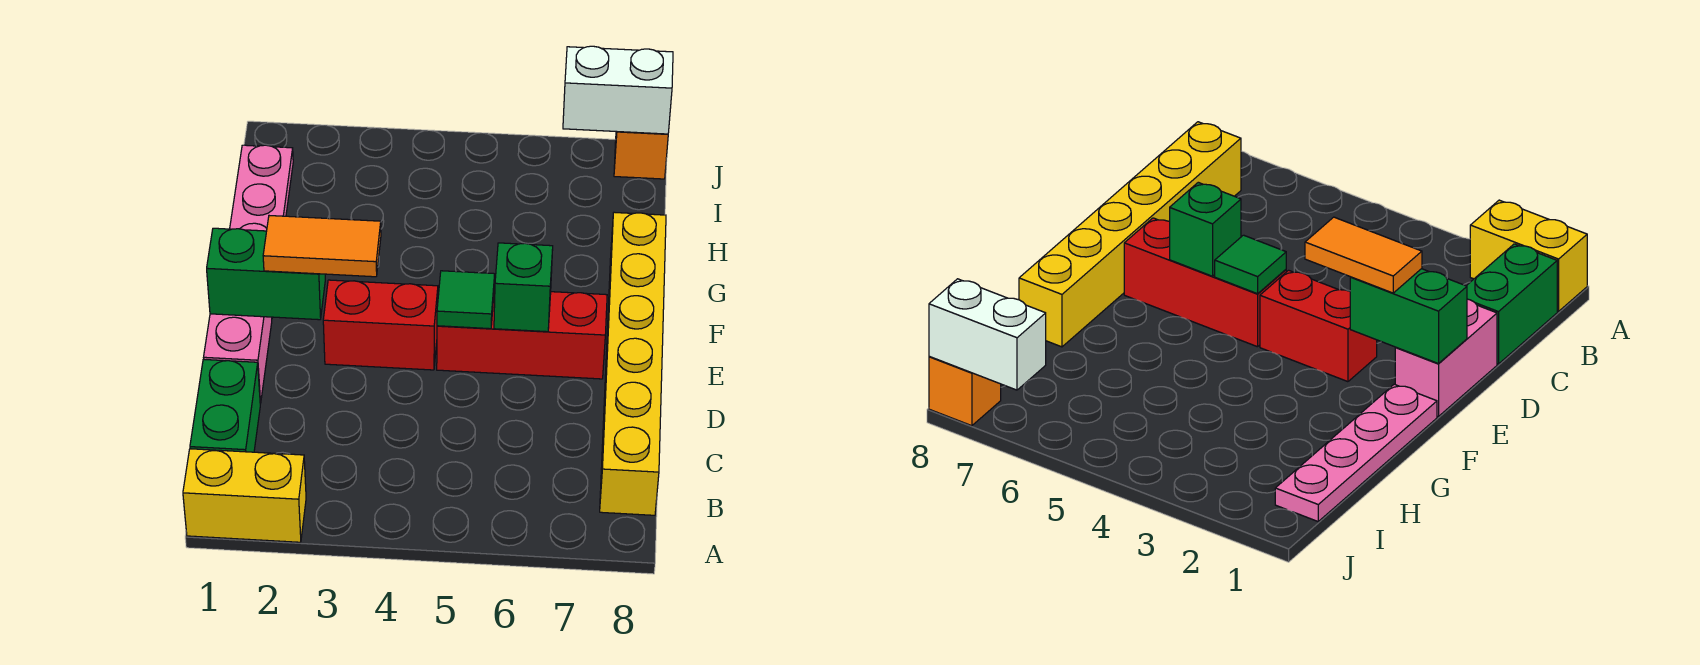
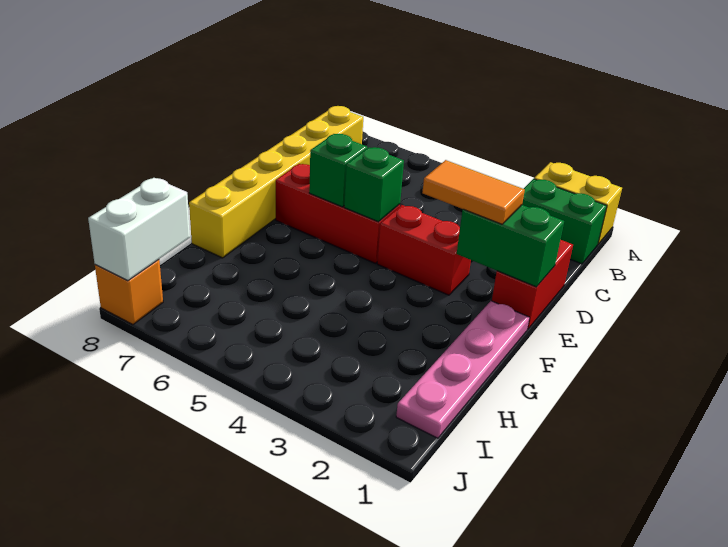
green brick B1:C1 level 1 -> green brick B1:B2 level 1
pink brick D1:E1 level 1 -> red brick D1:E1 level 1
green tile E5 level 2 -> green brick E5 level 2
white brick J7:J8 level 2 -> white brick I8:J8 level 2

